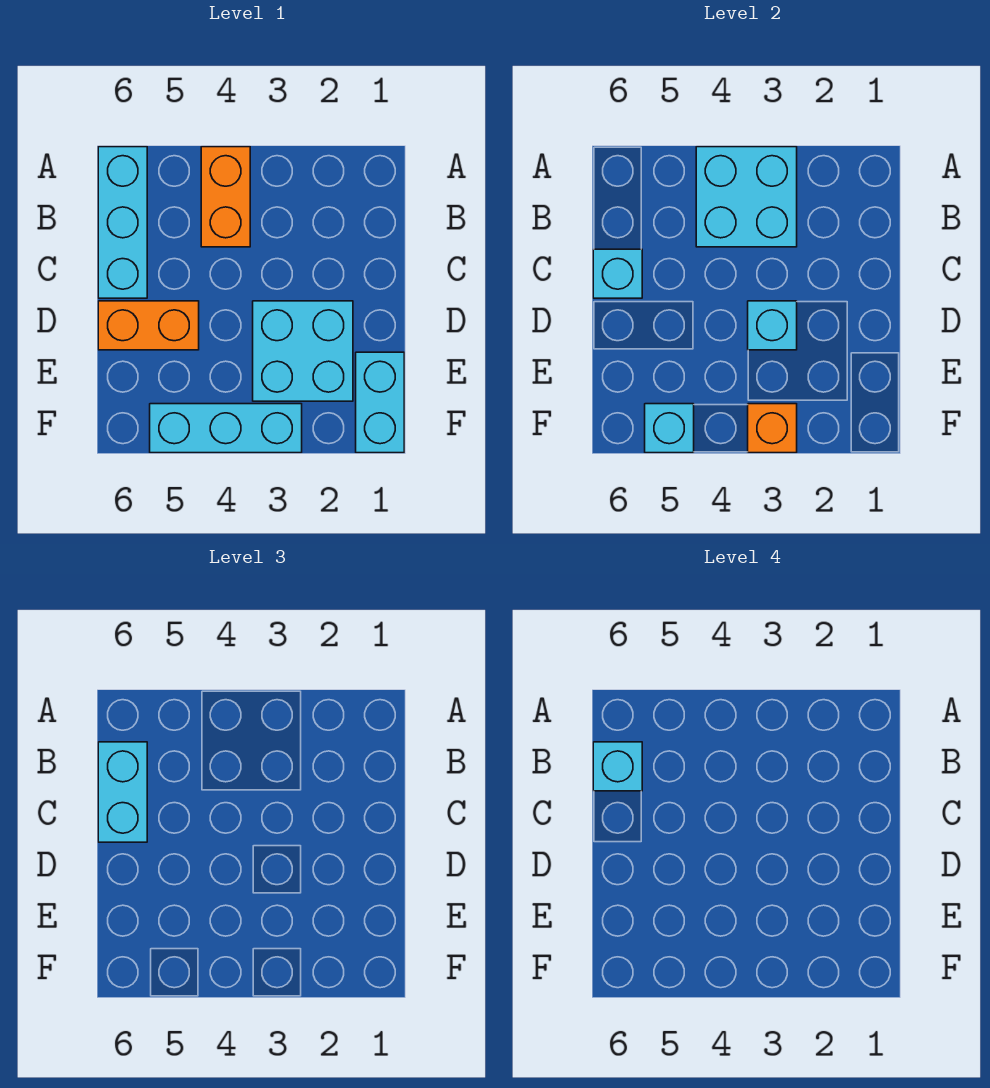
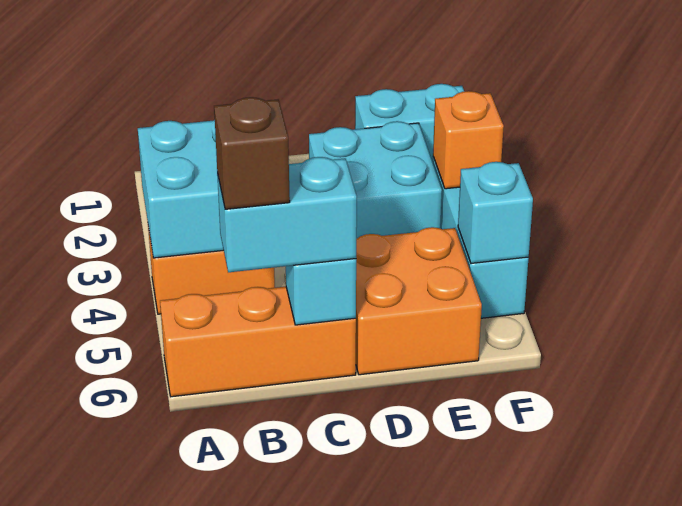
cyan brick A6:C6 level 1 -> orange brick A6:C6 level 1
cyan brick B6 level 4 -> brown brick B6 level 4
cyan brick D3 level 2 -> none
orange brick D5:D6 level 1 -> orange brick D5:E6 level 1

